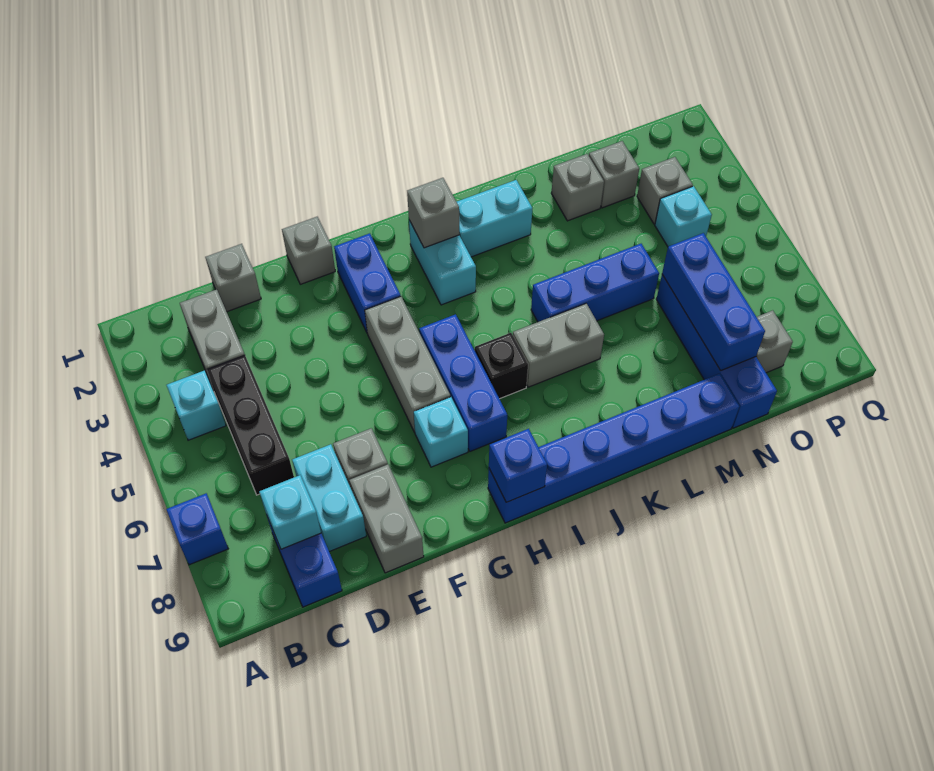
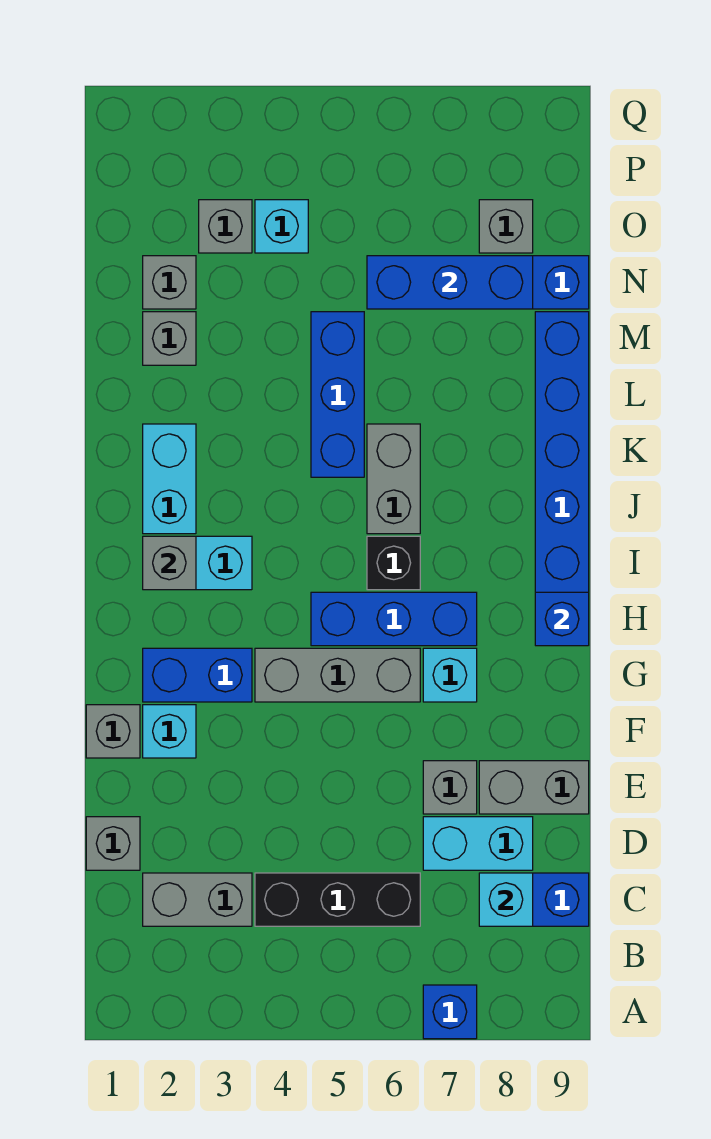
cyan brick B4 level 1 -> cyan brick F2 level 1

